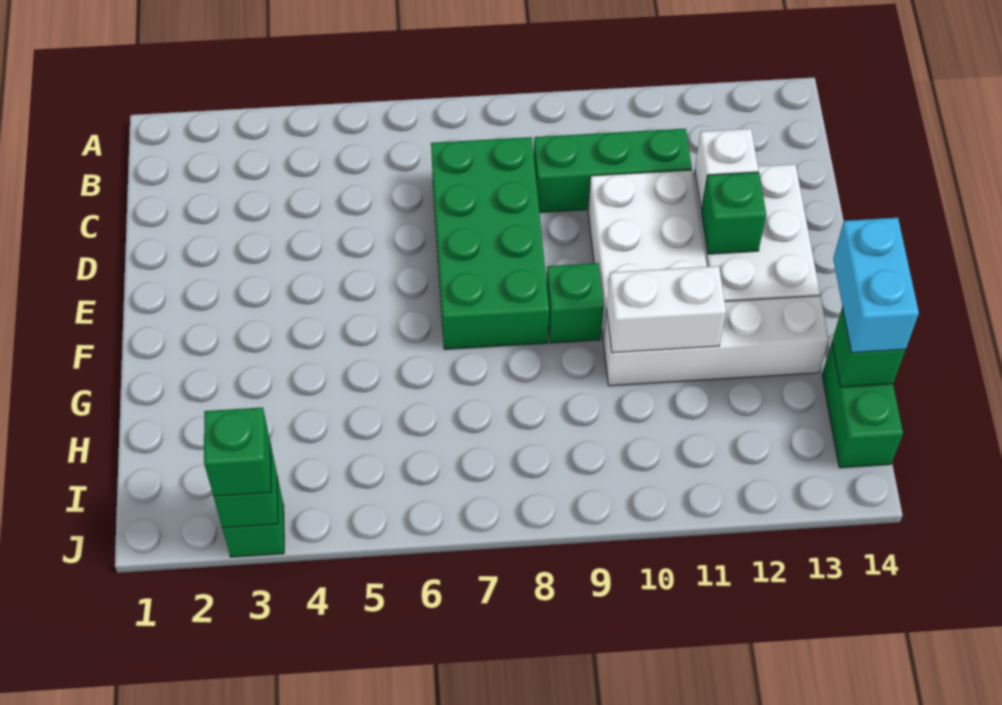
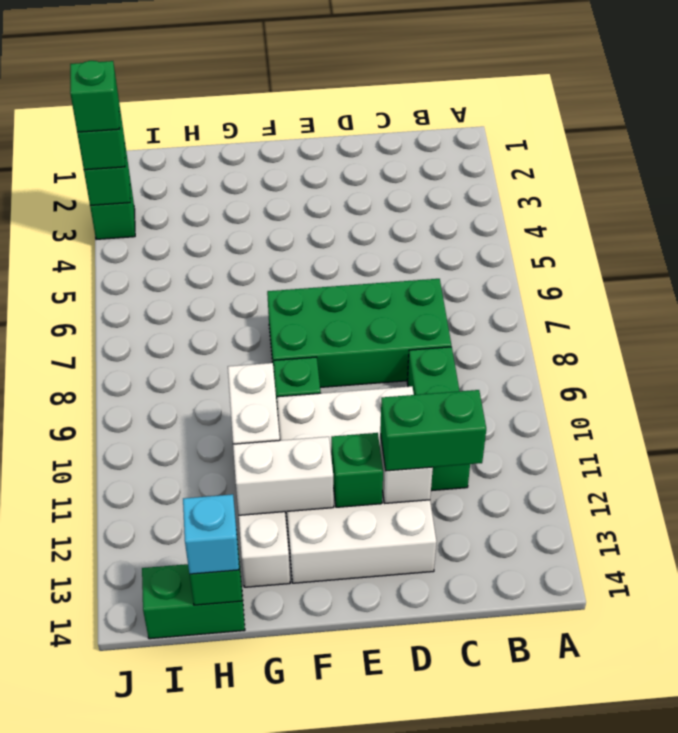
none -> green brick C12:D12 level 3
none -> white brick F12:G12 level 2
cyan brick G14:H14 level 3 -> cyan brick H14 level 3
none -> green brick J3 level 4

